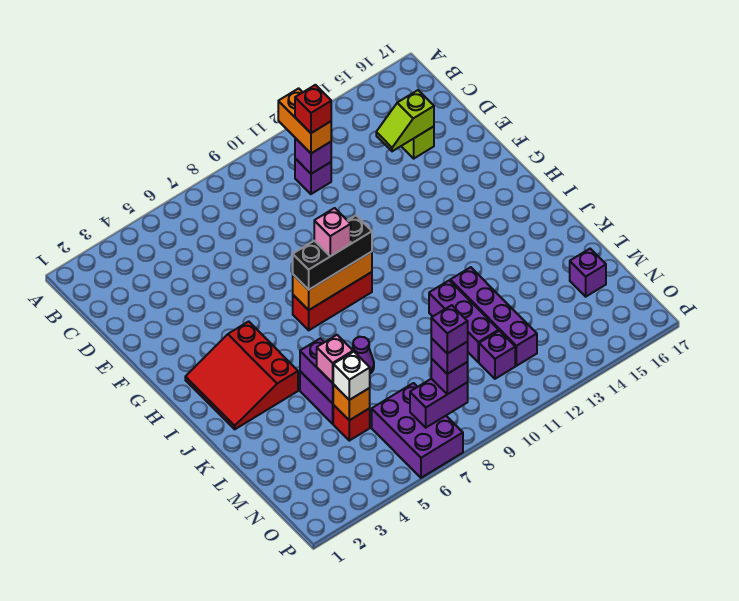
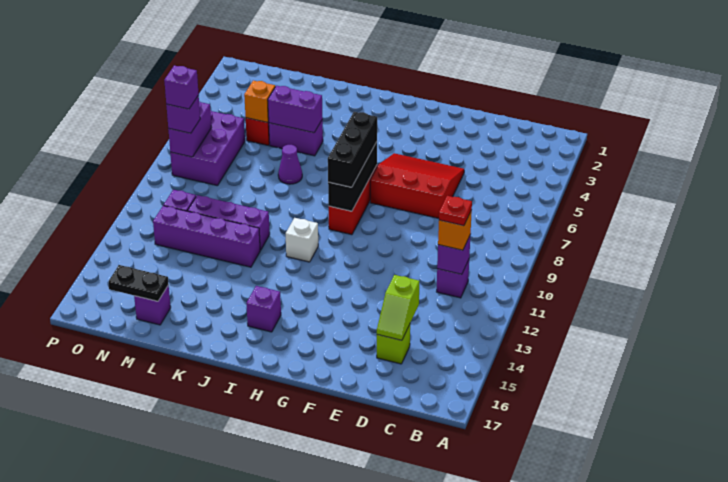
orange brick B11:C11 level 3 -> orange brick C11 level 3
red brick C11 level 4 -> red plate C11 level 4
lime slope D14:D15 level 2 top 15 -> lime slope D14:D15 level 2 top 14
red slope H2:J4 level 1 top 4 -> red slope E5:G7 level 1 top 7
orange brick H7:H9 level 2 -> black brick H7:H9 level 2
pink brick H8 level 4 -> none
pink brick L5 level 3 -> none
white brick M5 level 3 -> white brick I11 level 1
none -> black plate M16:N16 level 2
purple brick N6:P7 level 1 -> purple brick N6:O8 level 1
purple brick O8 level 5 -> purple brick I15 level 1

